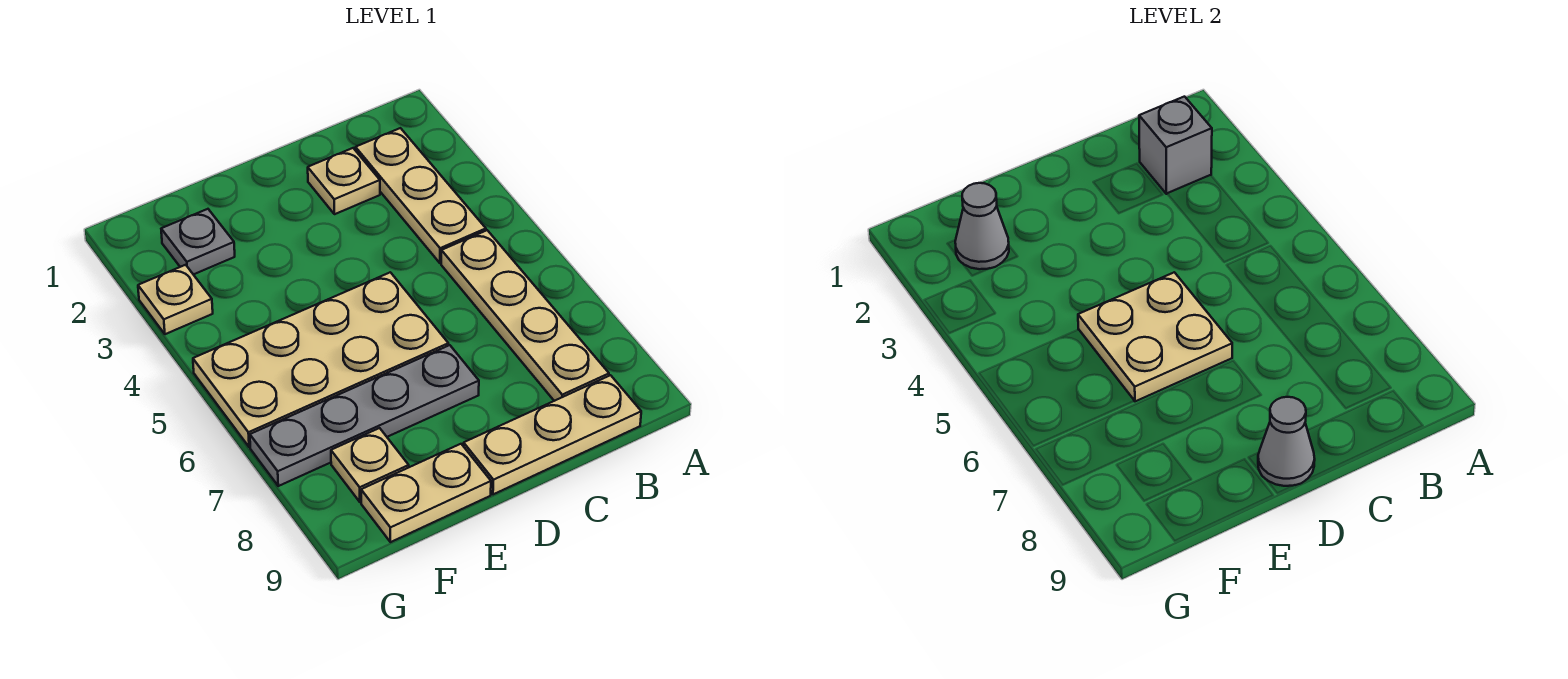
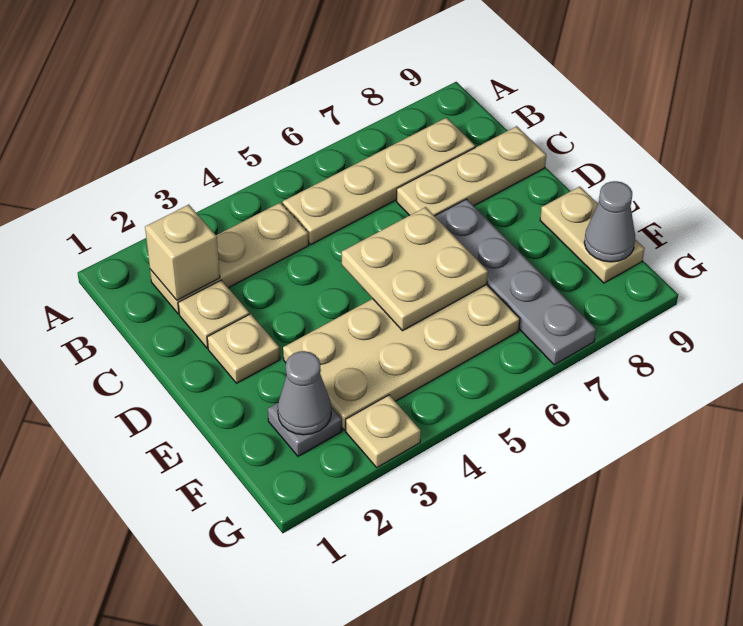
grey brick B2 level 2 -> tan brick B2 level 2
tan plate B9:D9 level 1 -> tan plate C7:C9 level 1
tan plate D5:G6 level 1 -> tan plate E3:F6 level 1
grey cone D9 level 2 -> grey cone F9 level 2
tan plate F8 level 1 -> tan plate D2 level 1

